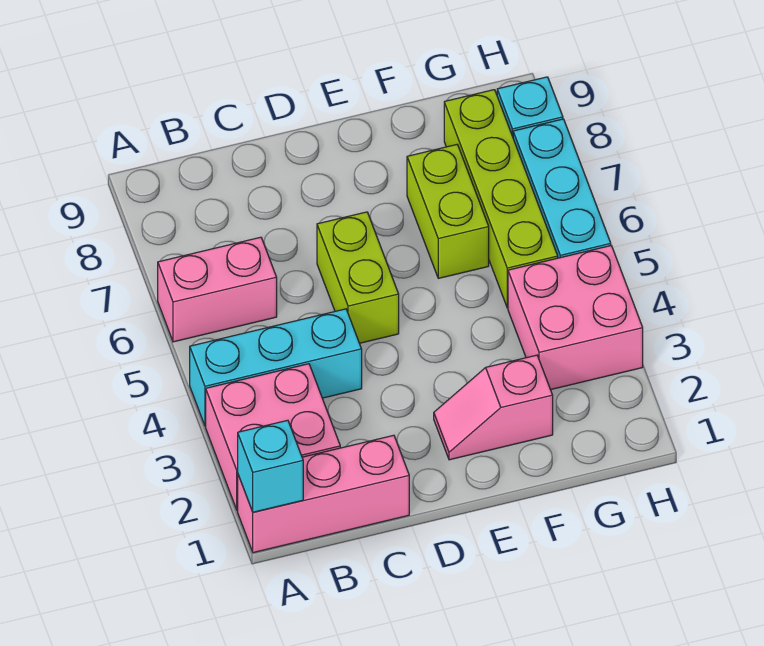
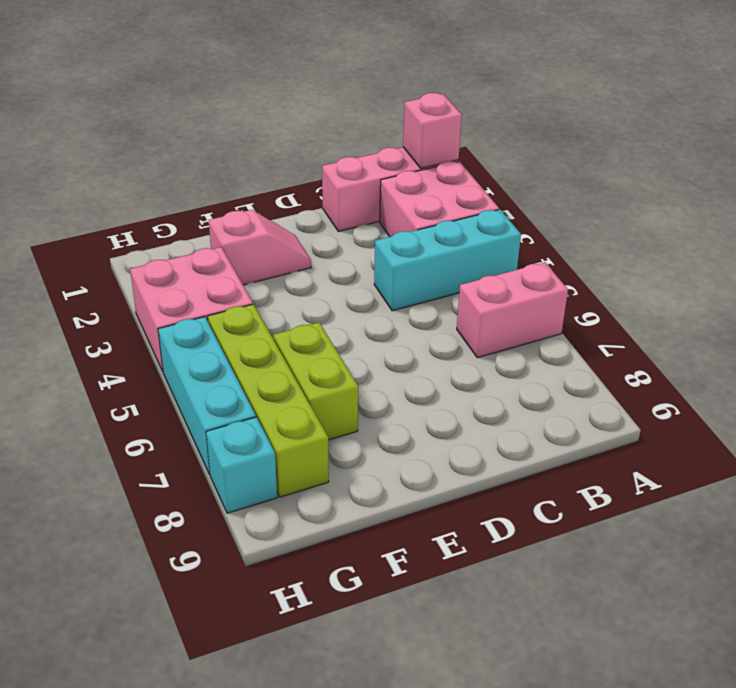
cyan brick A1 level 2 -> pink brick A1 level 2
lime brick D5:D6 level 1 -> none

